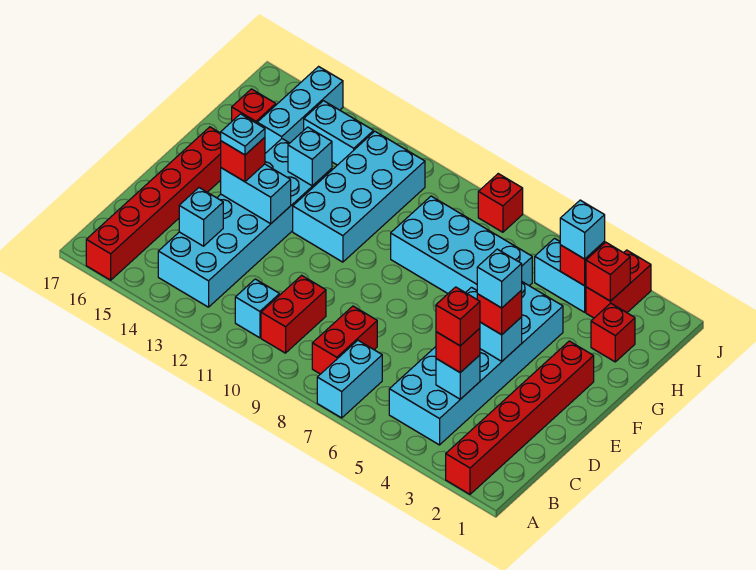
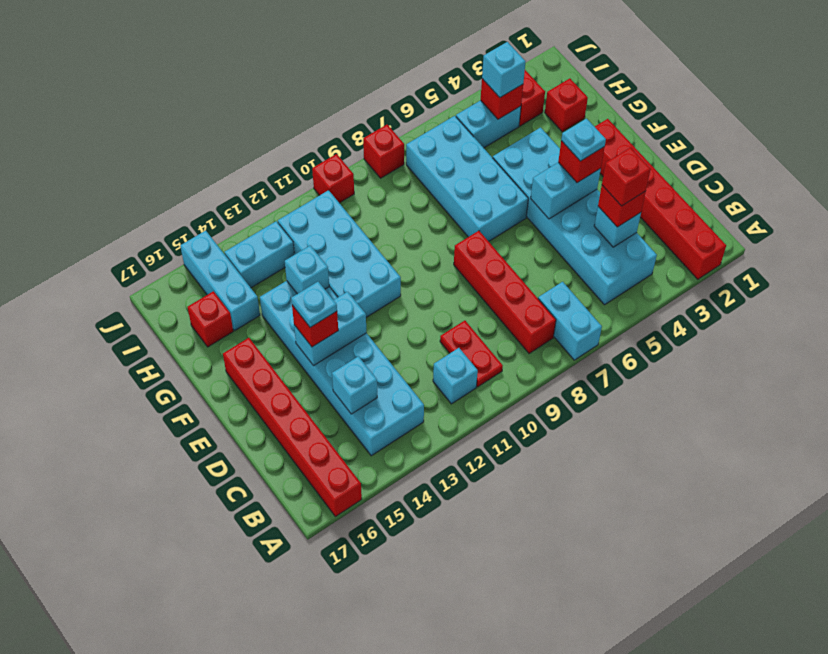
red brick B8:C8 level 1 -> red brick B8:E8 level 1
red brick B10:C10 level 1 -> red plate B10:C10 level 1
cyan brick E4 level 4 -> cyan plate E4 level 4
cyan brick G6:H9 level 1 -> cyan brick F6:I7 level 1
red brick I3 level 2 -> red brick J10 level 1

